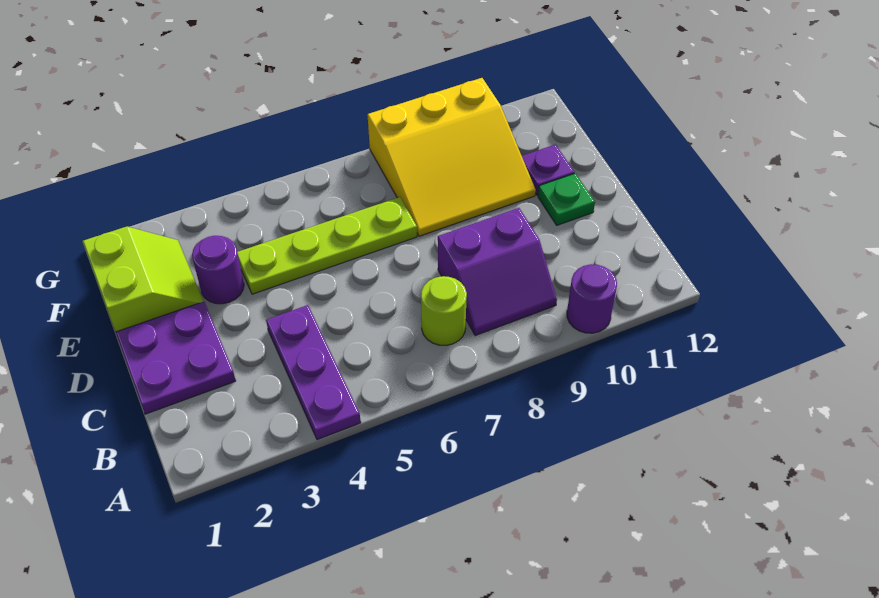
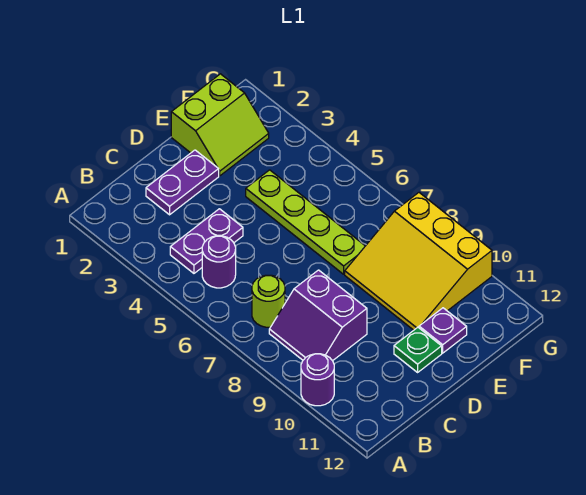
purple plate A4:C4 level 1 -> purple plate B4:C4 level 1
purple plate C1:D2 level 1 -> purple plate C2:D2 level 1
purple round brick E3 level 1 -> purple round brick B5 level 1

